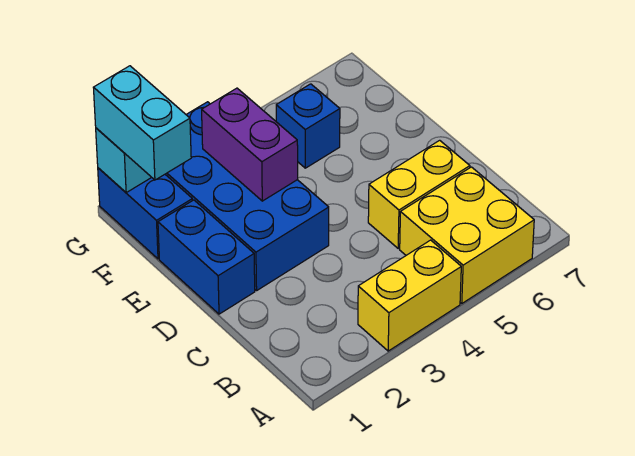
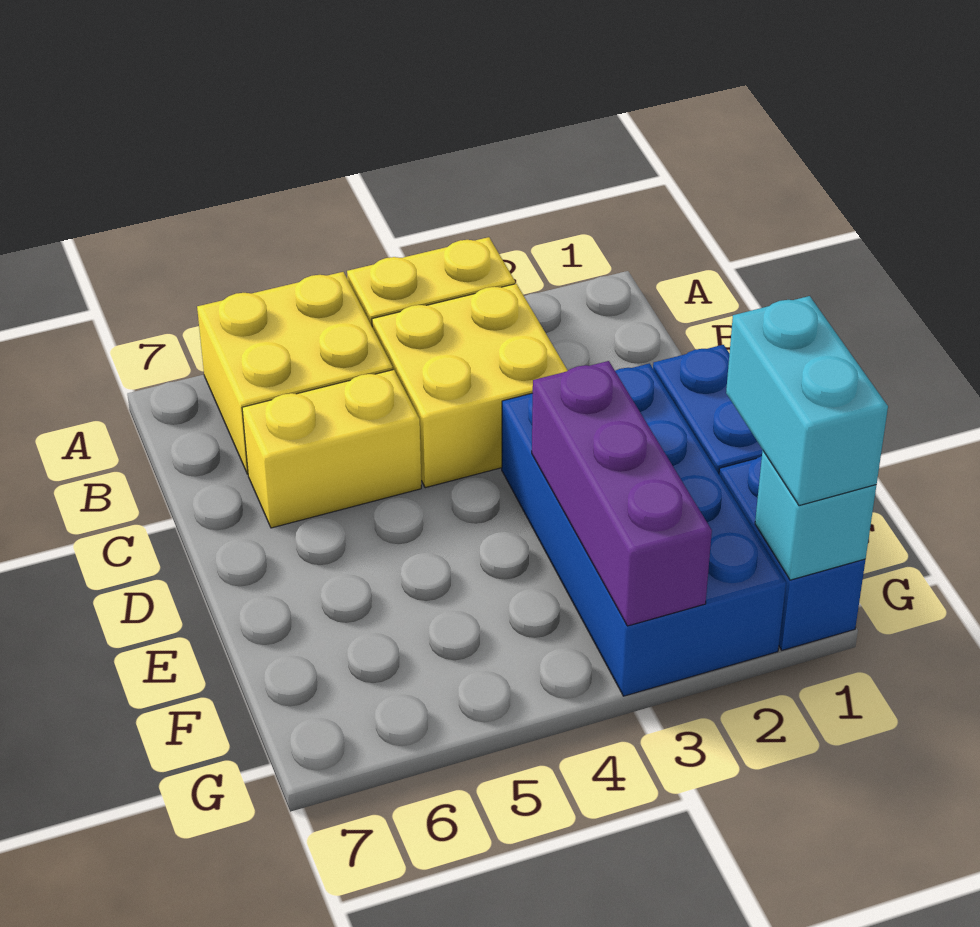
none -> yellow brick B3:C4 level 1
purple brick E3:F3 level 2 -> purple brick E3:G3 level 2
blue brick F5 level 1 -> none

